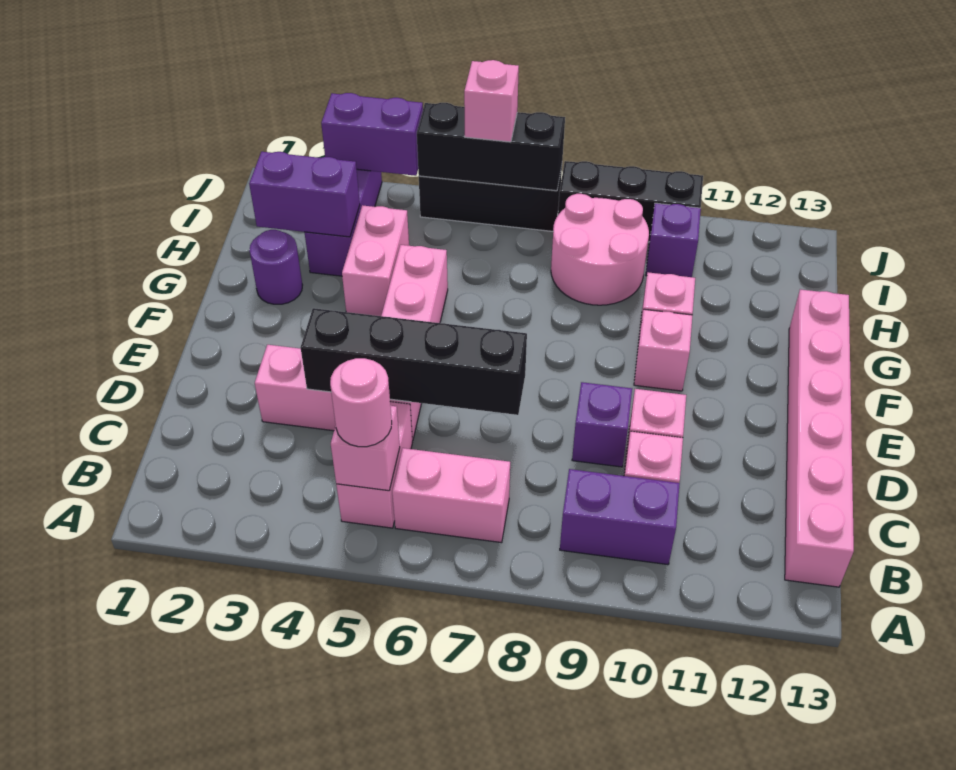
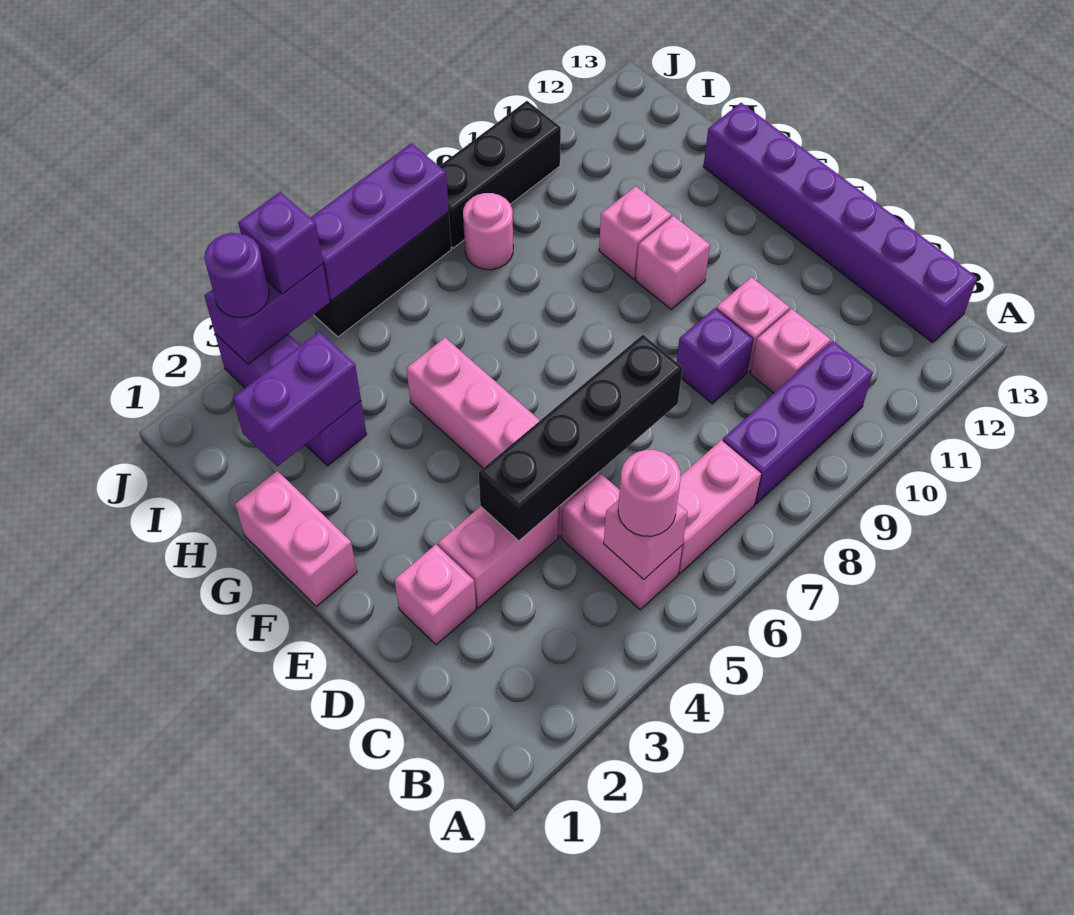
purple brick B9:B10 level 1 -> purple brick B8:B10 level 1
pink brick B13:G13 level 1 -> purple brick B13:G13 level 1
purple round brick G2 level 1 -> purple round brick J3 level 3
pink brick G4:H4 level 1 -> pink brick F1:G1 level 1
pink round brick H8:I9 level 1 -> pink round brick I8 level 1
purple brick I10 level 1 -> purple brick J4 level 3
black brick J5:J7 level 2 -> purple brick J5:J7 level 2
pink brick J6 level 3 -> pink brick D2 level 1

